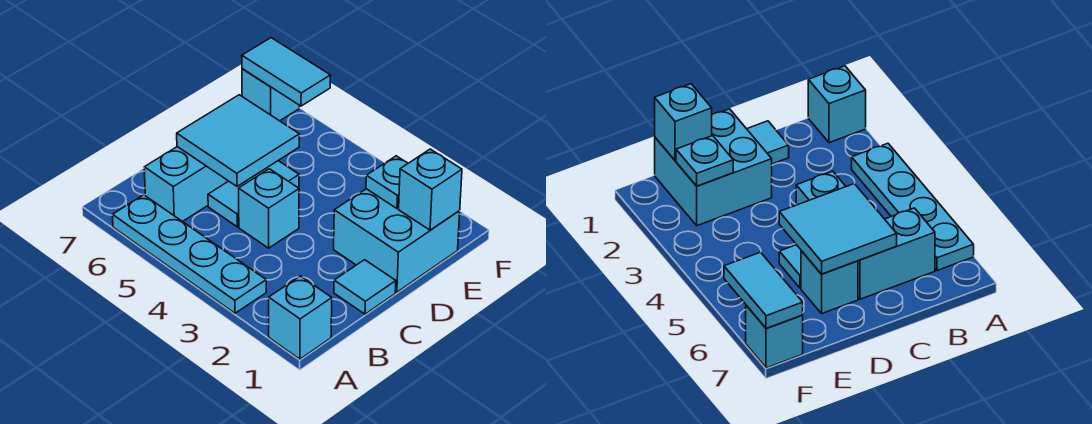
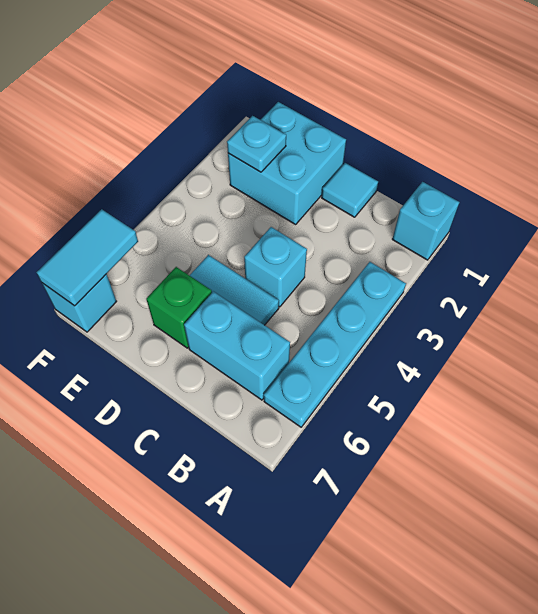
cyan tile C5:D6 level 2 -> none
cyan brick D6 level 1 -> green brick D6 level 1
cyan brick E1 level 2 -> none

